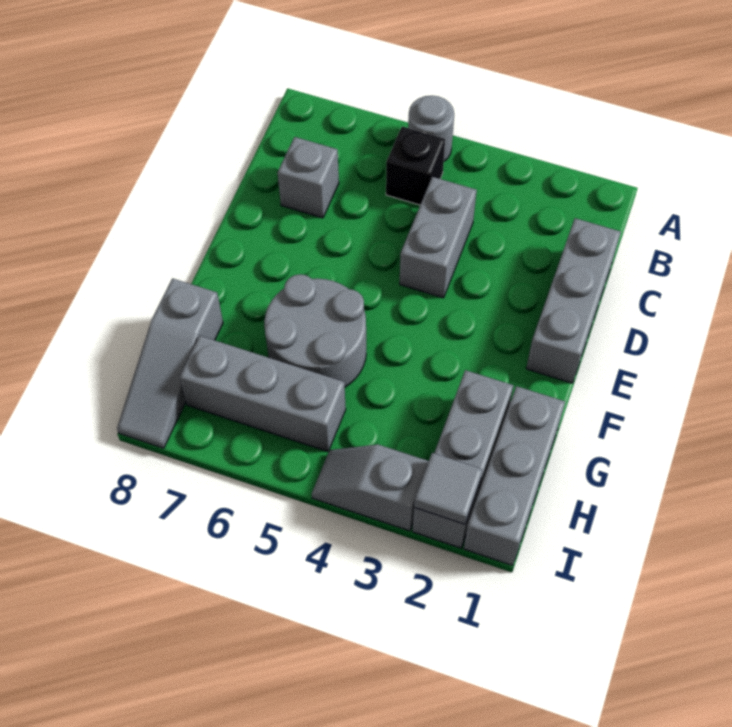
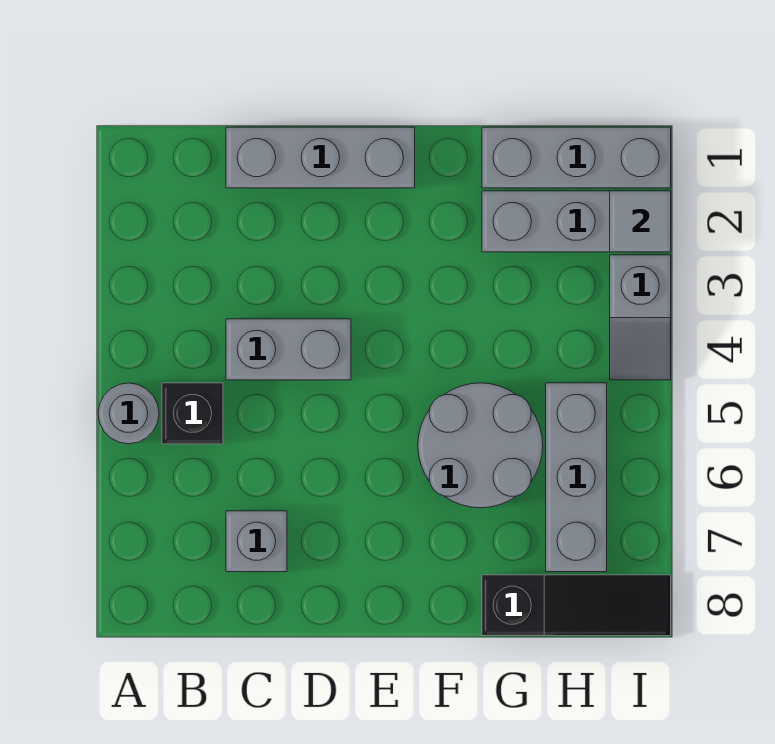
grey slope G8:I8 level 1 top G -> black slope G8:I8 level 1 top G

